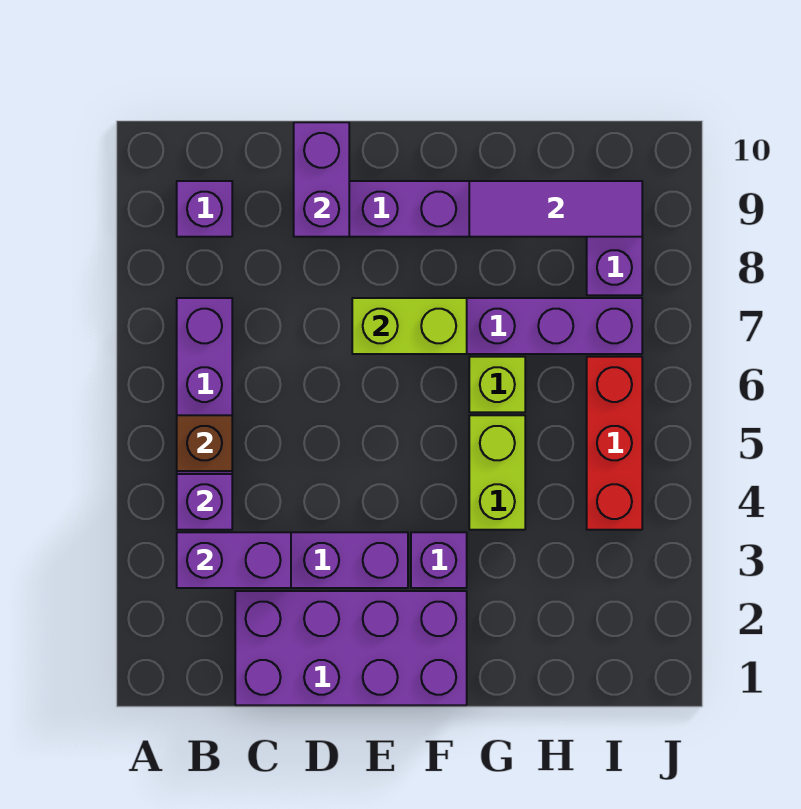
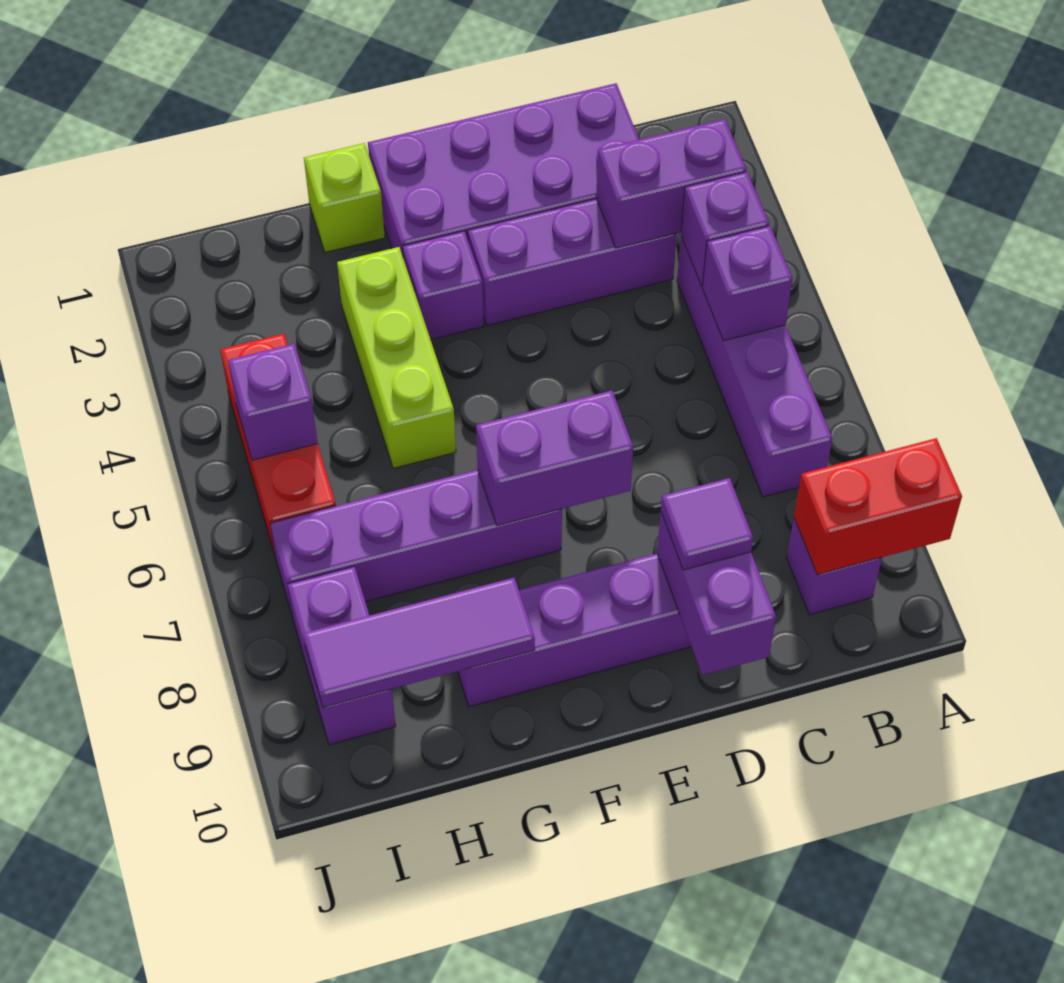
none -> red brick A9:B9 level 2
brown brick B5 level 2 -> purple brick B5 level 2
none -> purple tile D9 level 3
lime brick E7:F7 level 2 -> purple brick E7:F7 level 2
lime brick G4:G5 level 1 -> lime brick G3:G5 level 1
lime brick G6 level 1 -> lime brick G1 level 1
none -> purple brick I5 level 2

